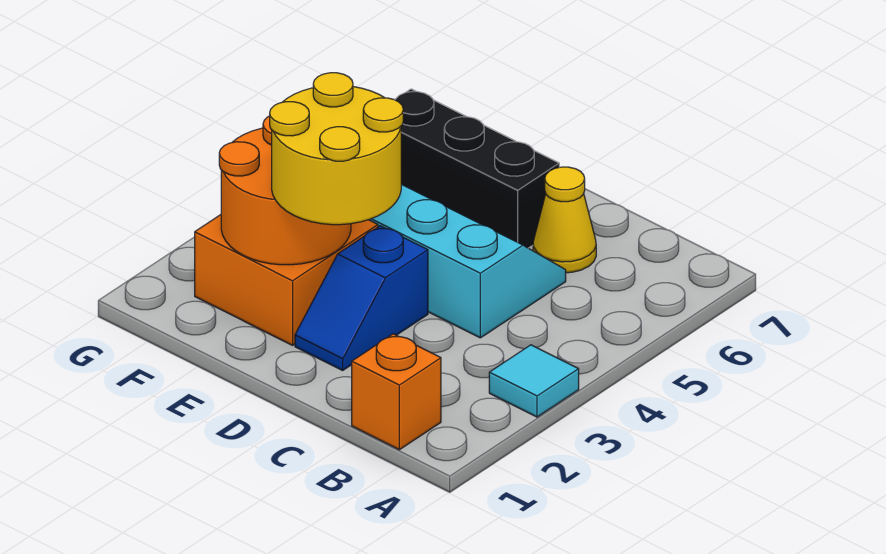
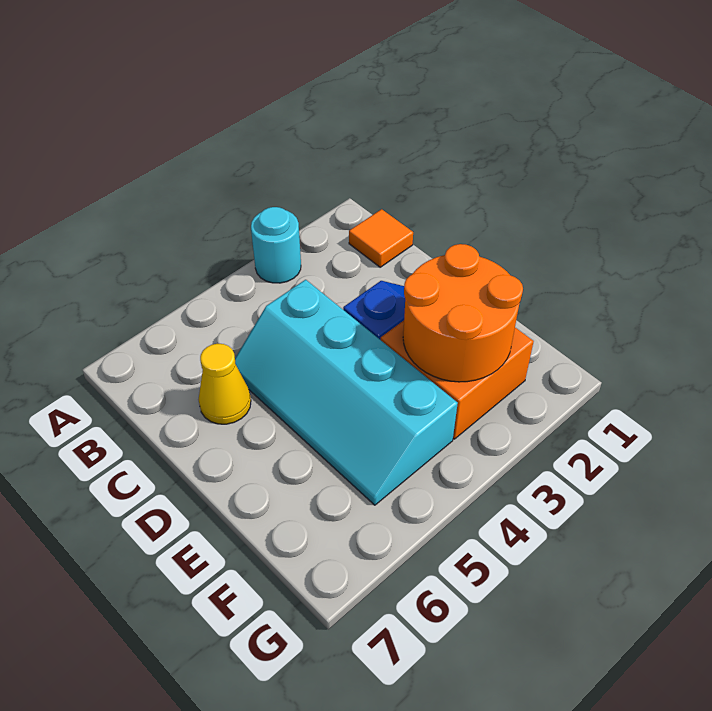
cyan tile A3 level 1 -> cyan round brick A3 level 1
orange brick B1 level 1 -> orange tile B1 level 1
yellow round brick D2:E3 level 3 -> none
black brick D6:F6 level 1 -> none

